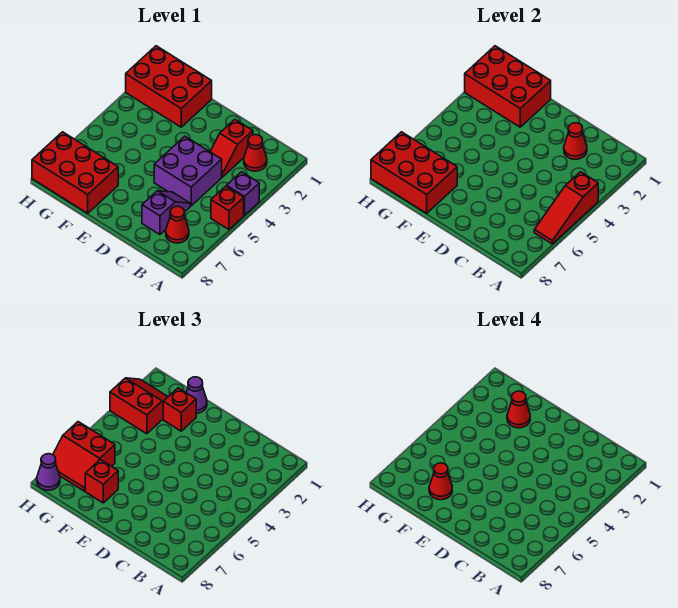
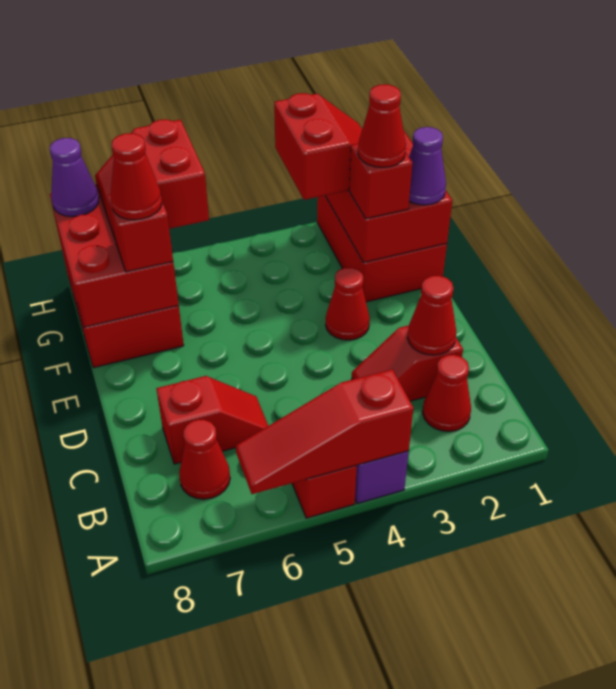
purple brick C4:D5 level 1 -> none
purple slope C6:C7 level 1 top 7 -> red slope C6:C7 level 1 top 7
none -> red cone E3 level 1

